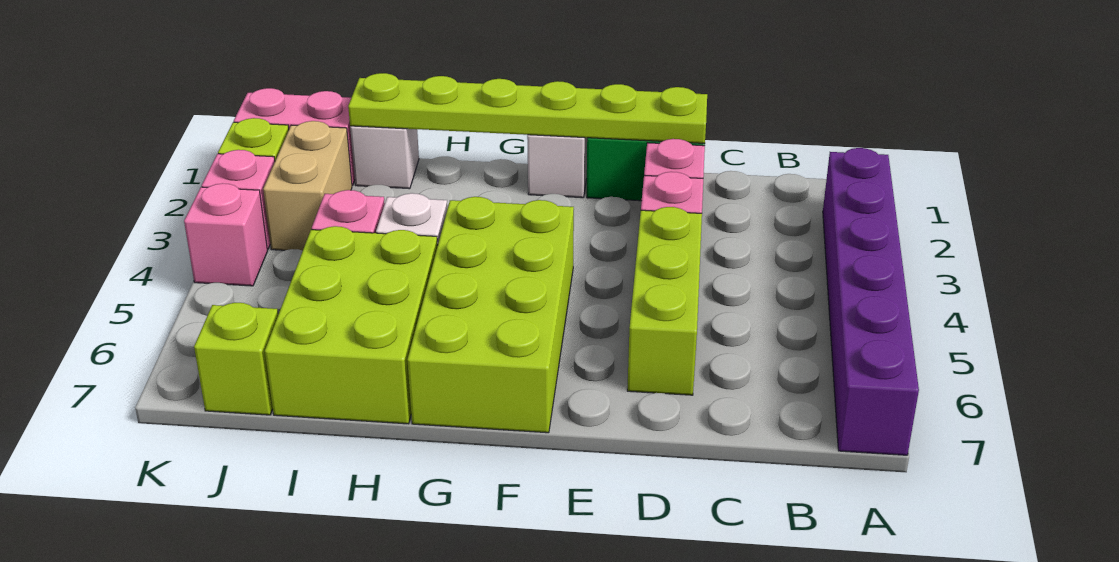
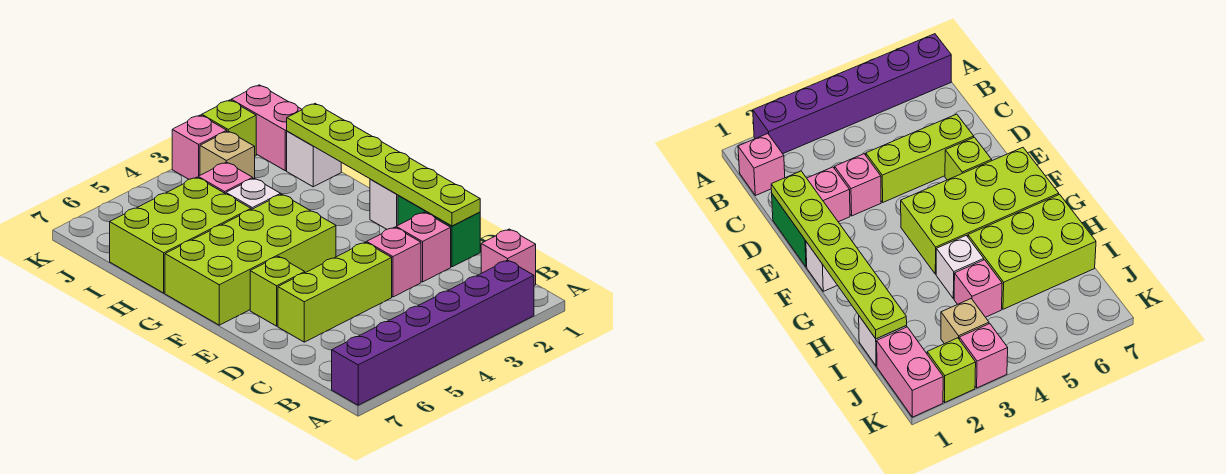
tan brick J2:J3 level 1 -> tan brick J3 level 1
lime brick J7 level 1 -> lime brick E6 level 1
pink brick K4 level 1 -> pink brick B1 level 1

